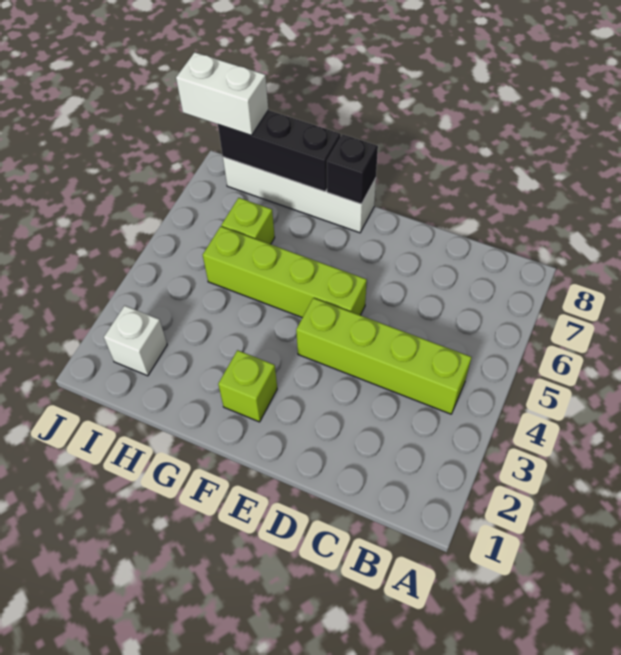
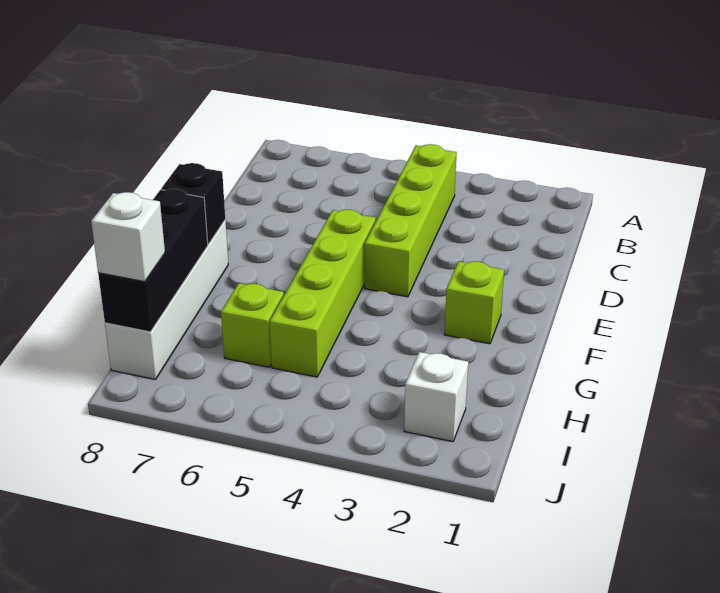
white brick I8:J8 level 3 -> white brick I8 level 3

